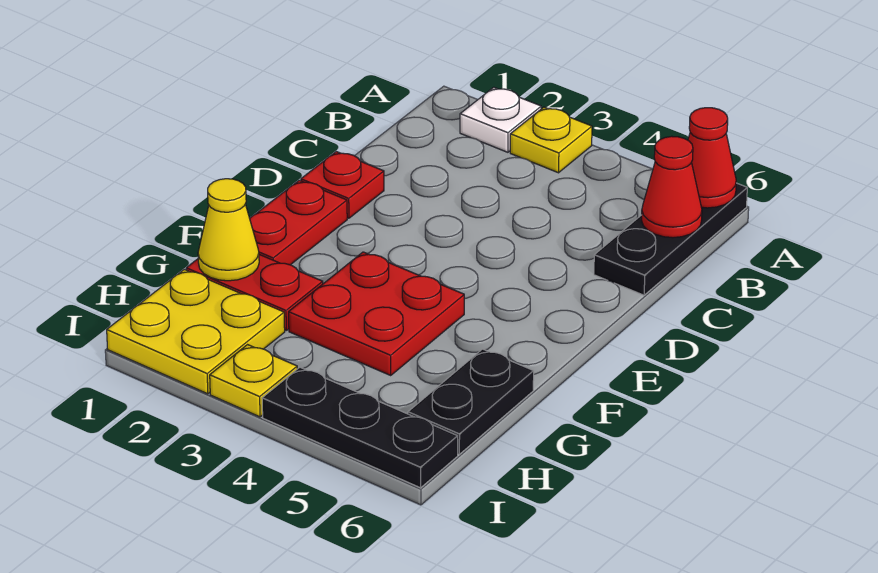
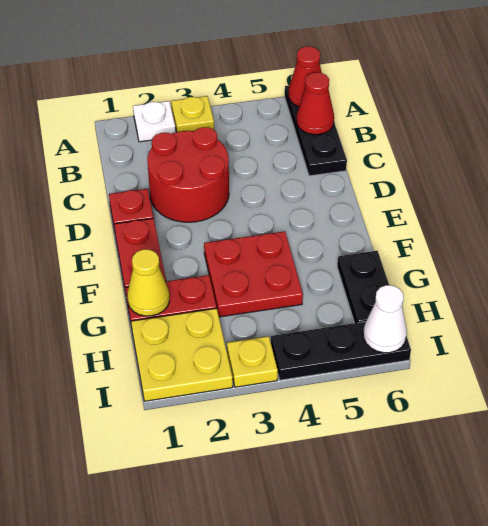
none -> red round brick C2:D3 level 1
none -> white cone I6 level 2

